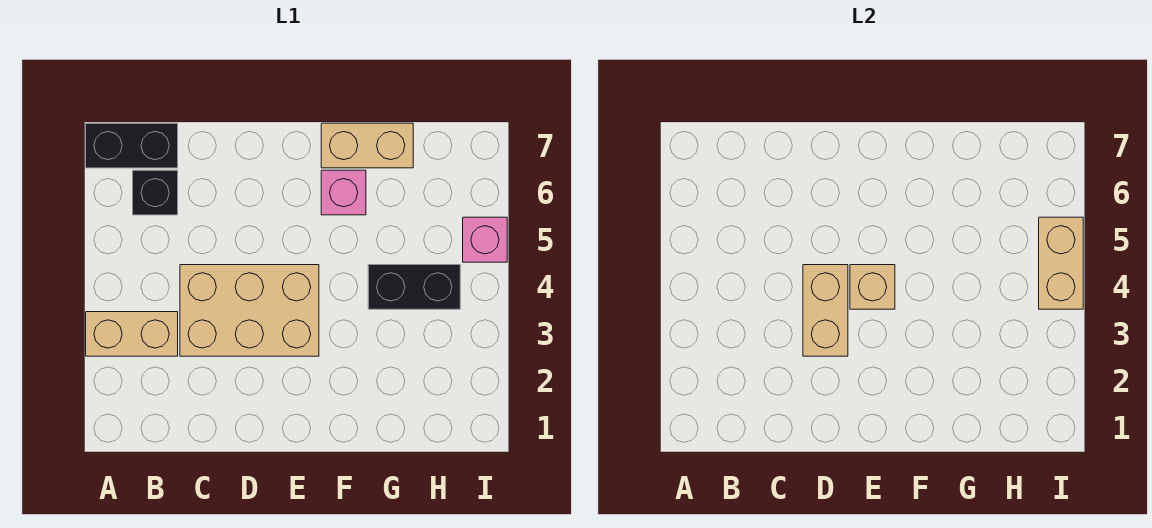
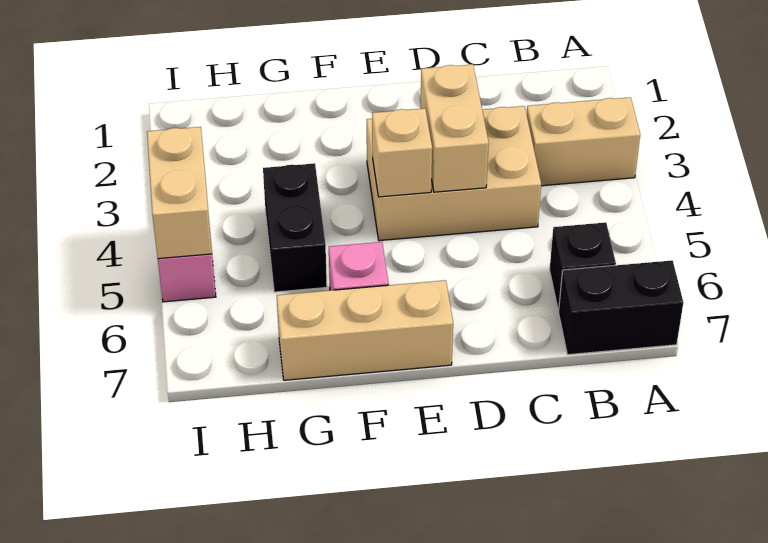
tan brick F7:G7 level 1 -> tan brick E7:G7 level 1
black brick G4:H4 level 1 -> black brick G4:G5 level 1

